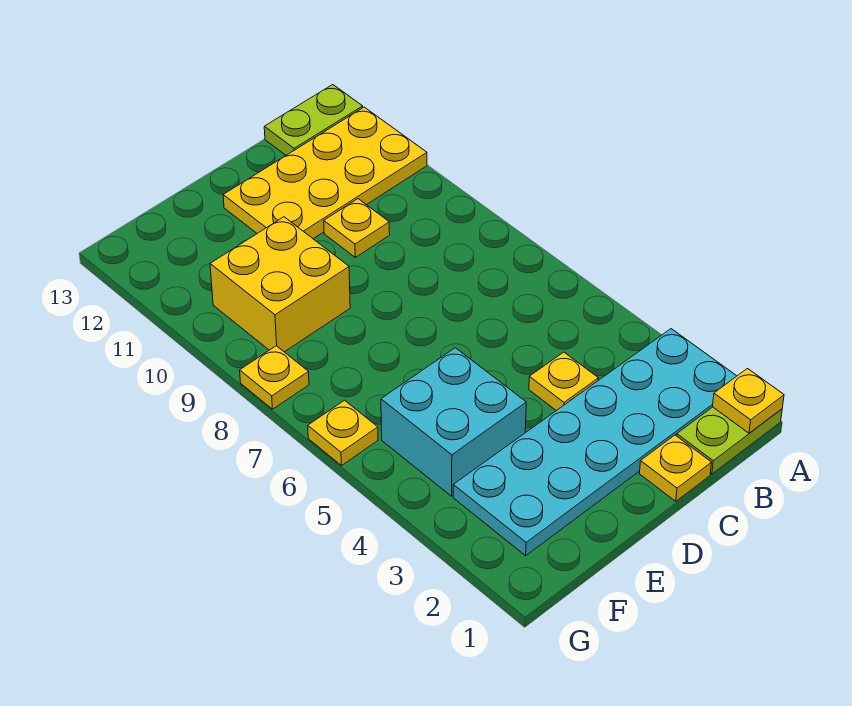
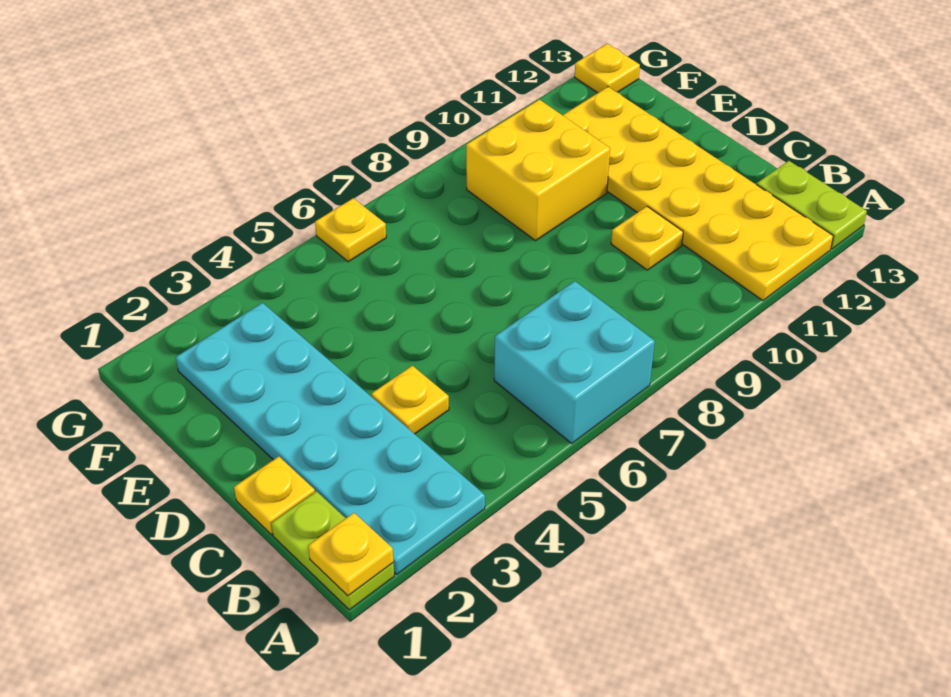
yellow plate A11:D12 level 1 -> yellow plate A11:F12 level 1
cyan brick E4:F5 level 1 -> cyan brick A6:B7 level 1
yellow plate G8 level 1 -> yellow plate G13 level 1

